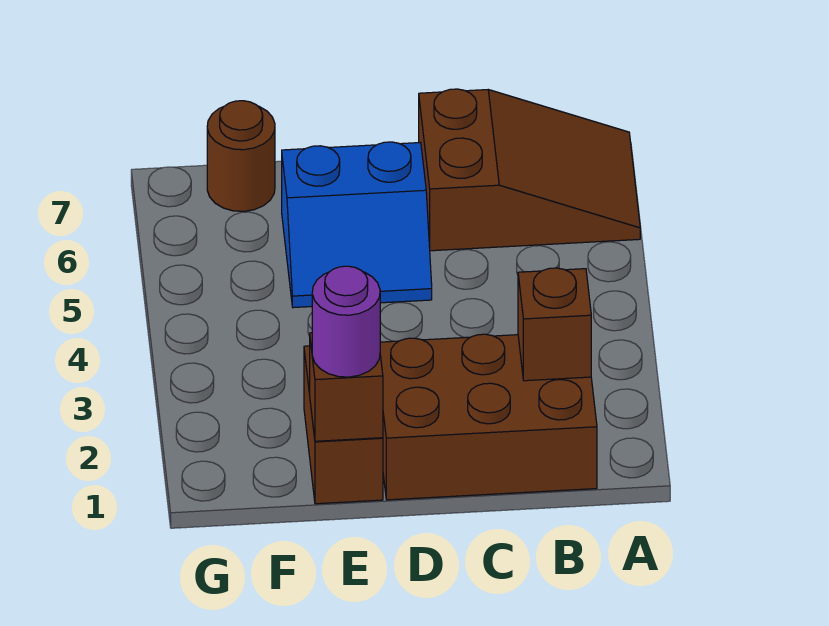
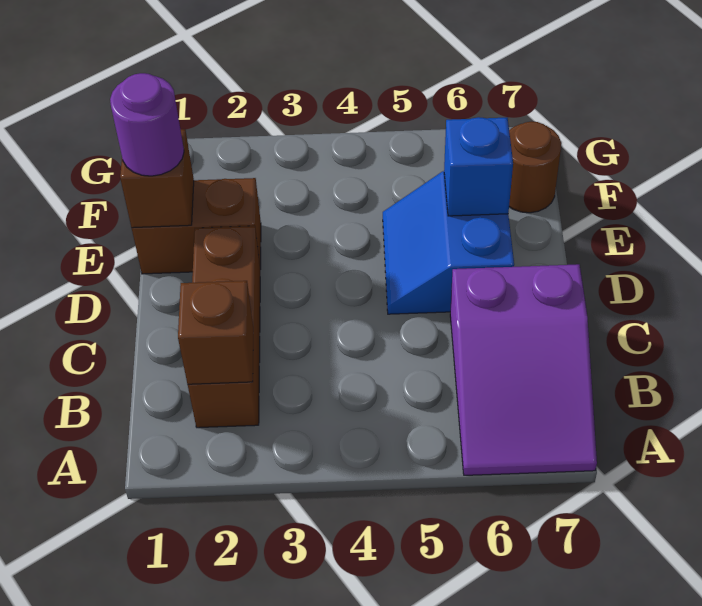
brown slope A6:C7 level 1 top C -> purple slope A6:C7 level 1 top C
brown brick B1:D2 level 1 -> brown brick B2:D2 level 1
none -> blue brick E6 level 2

